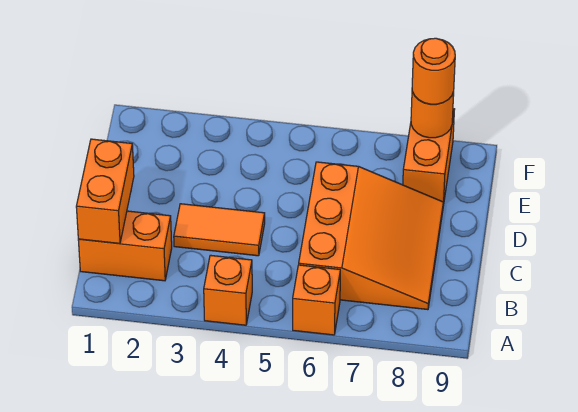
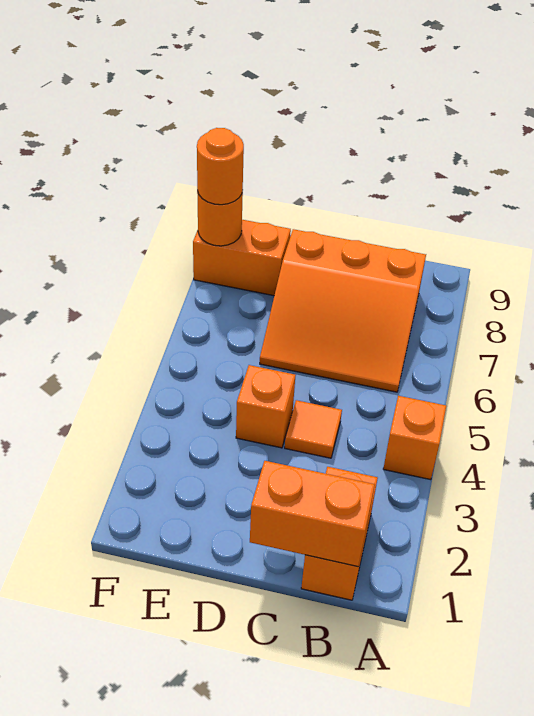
orange brick A6 level 1 -> orange brick D4 level 1
orange slope B6:D8 level 1 top 6 -> orange slope B6:D8 level 1 top 8
orange tile C3:C4 level 1 -> orange tile C4 level 1

